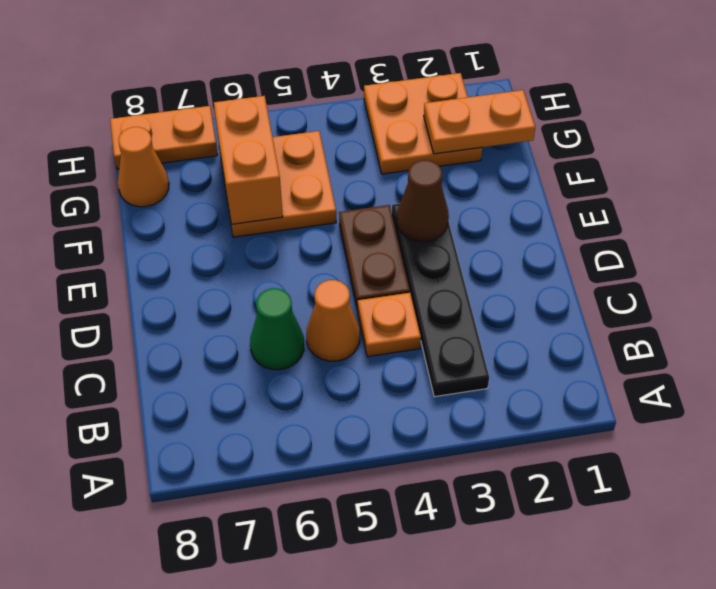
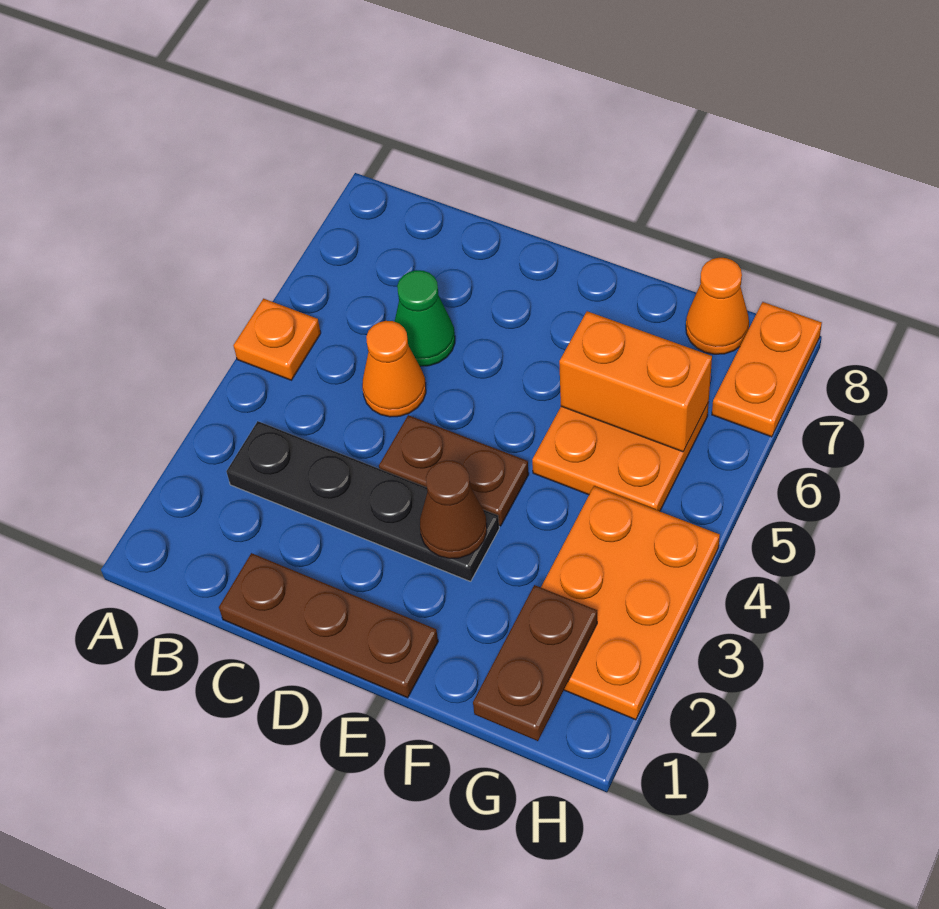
none -> brown plate C1:E1 level 1
orange plate C4 level 1 -> orange plate A5 level 1
orange plate G1:G2 level 2 -> brown plate G1:G2 level 2
orange plate G2:H3 level 1 -> orange plate G2:H4 level 1

